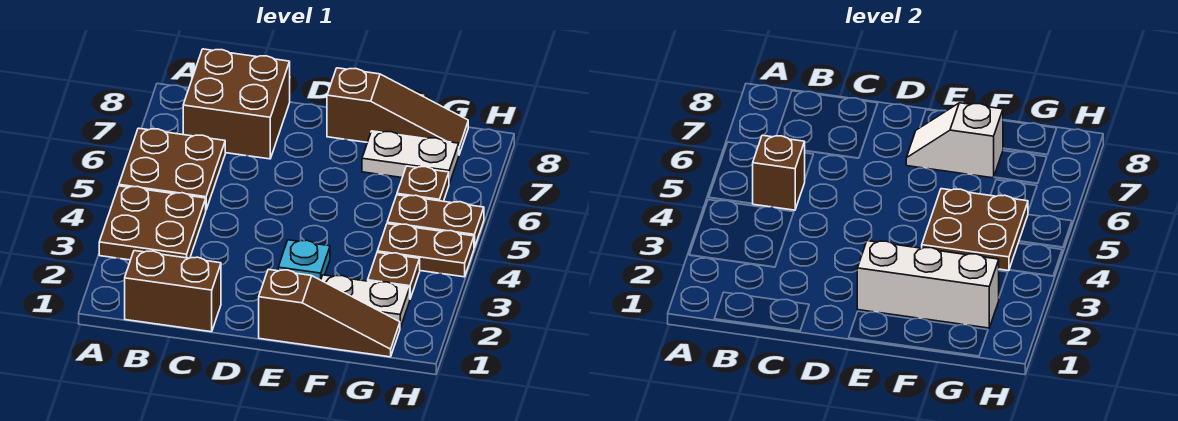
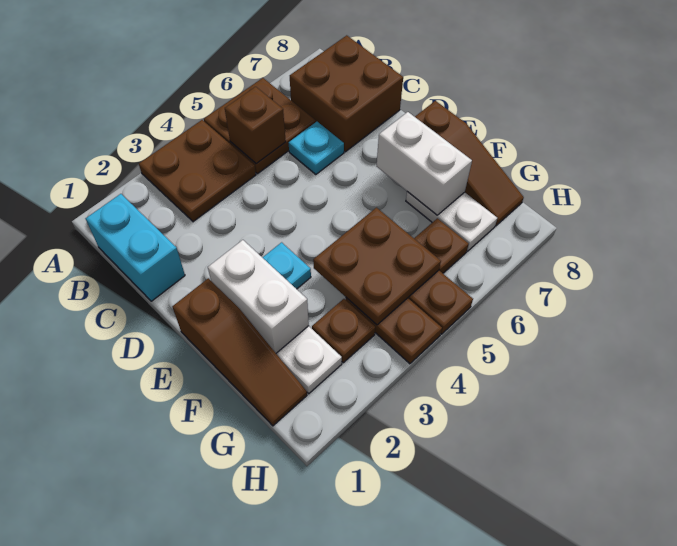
brown brick B1:C1 level 1 -> cyan brick B1:C1 level 1
none -> cyan plate C6 level 1
white brick E2:G2 level 2 -> white brick E2:F2 level 2
white slope E7:F7 level 2 top F -> white brick E7:F7 level 2

